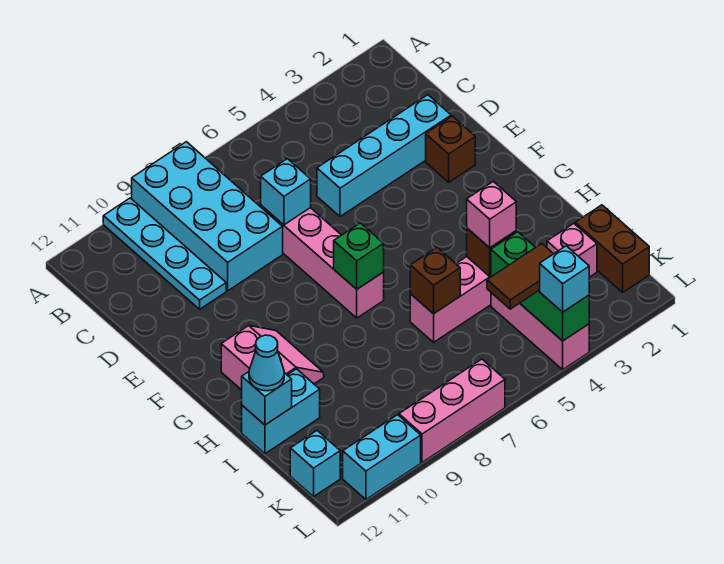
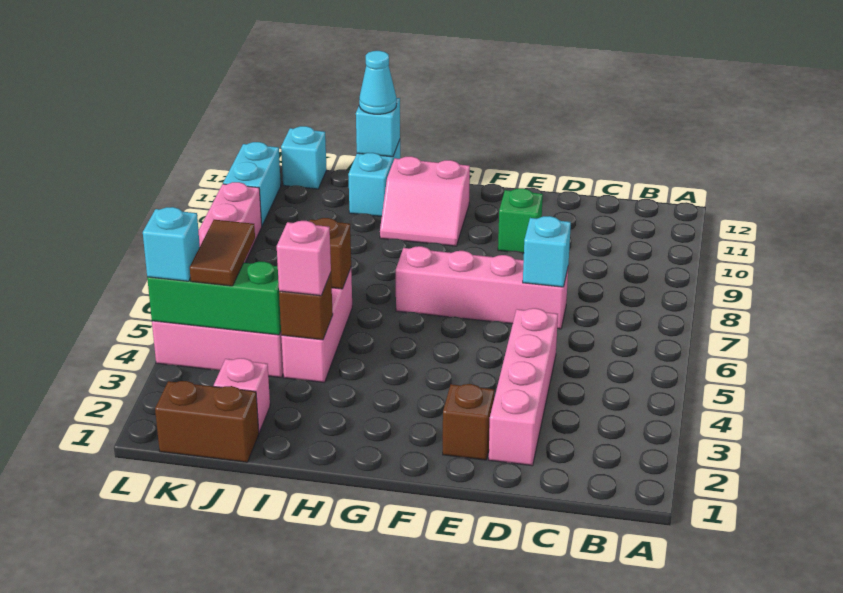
cyan brick A8:D9 level 1 -> none
cyan plate A10:D10 level 1 -> none
cyan brick D2:D5 level 1 -> pink brick D2:D5 level 1
green brick G7 level 2 -> green brick E10 level 1

